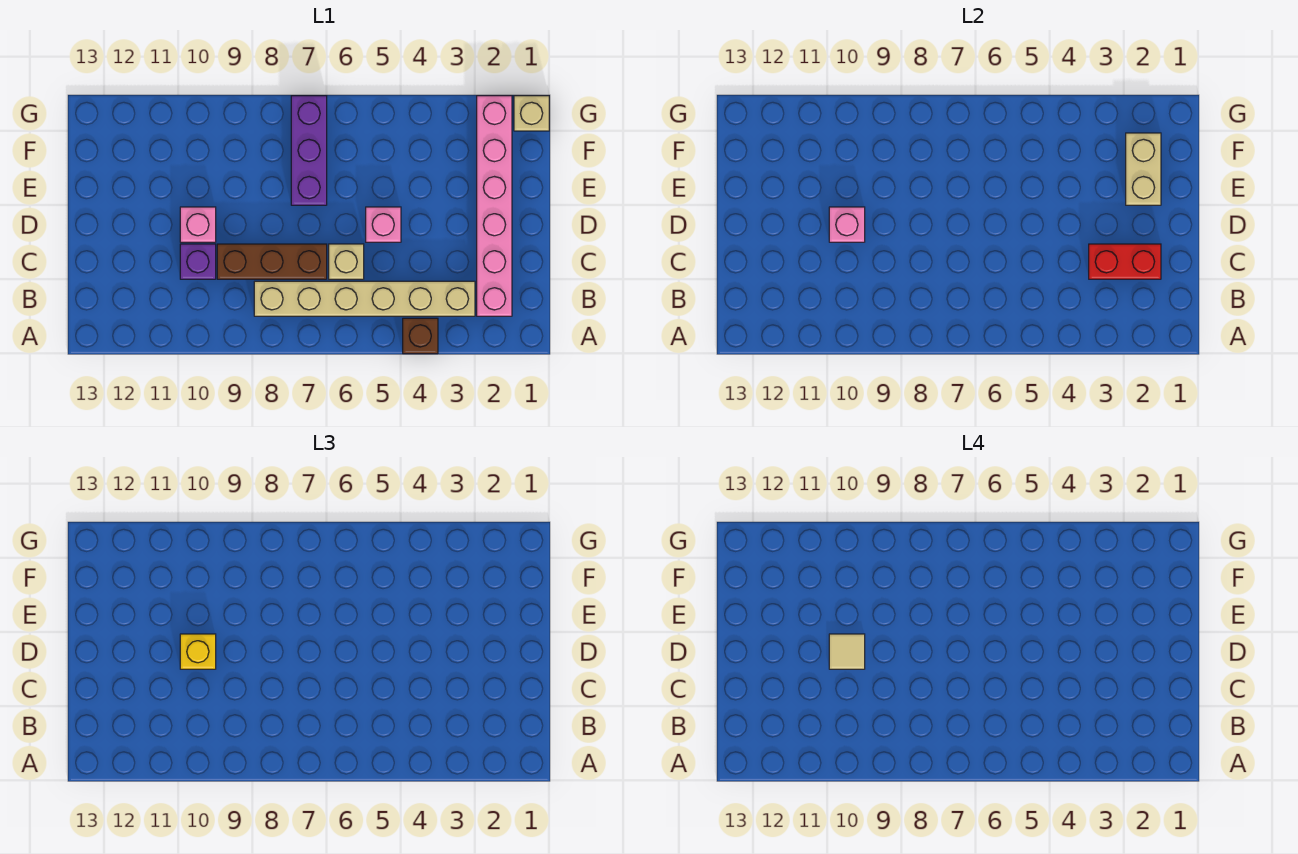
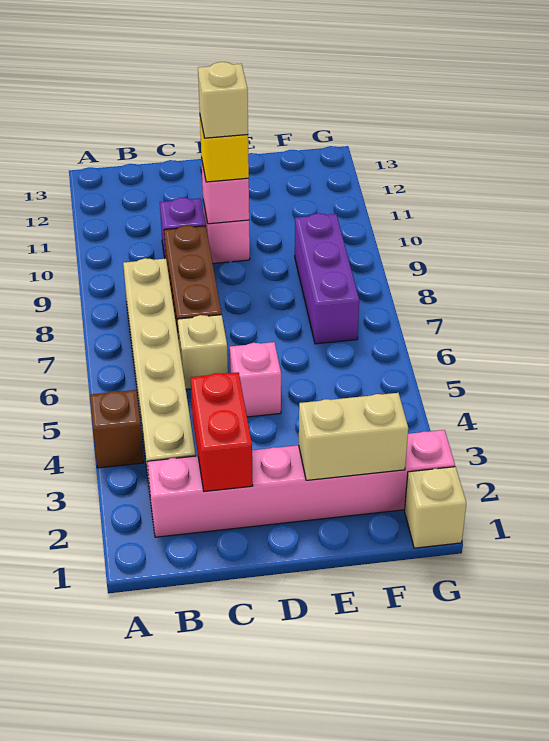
tan tile D10 level 4 -> tan brick D10 level 4
purple brick E7:G7 level 1 -> purple brick F7:F9 level 1

